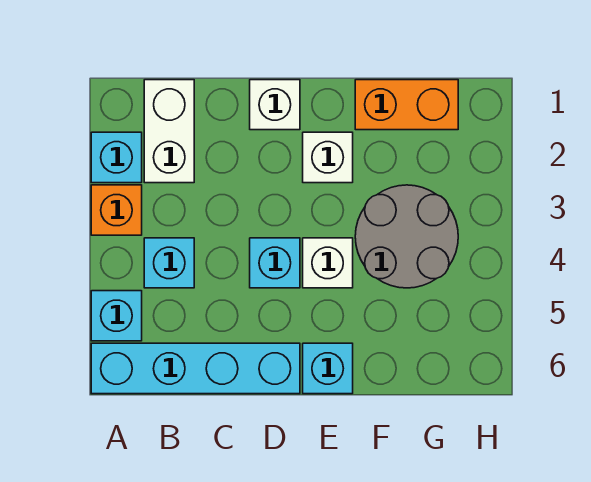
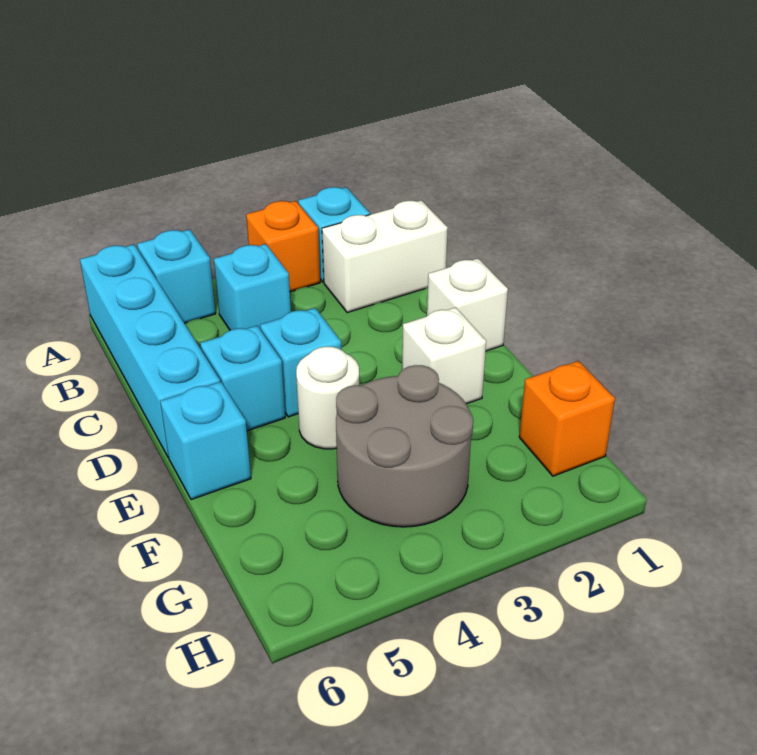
none -> cyan brick D5 level 1
white brick E4 level 1 -> white round brick E4 level 1
orange brick F1:G1 level 1 -> orange brick G1 level 1

